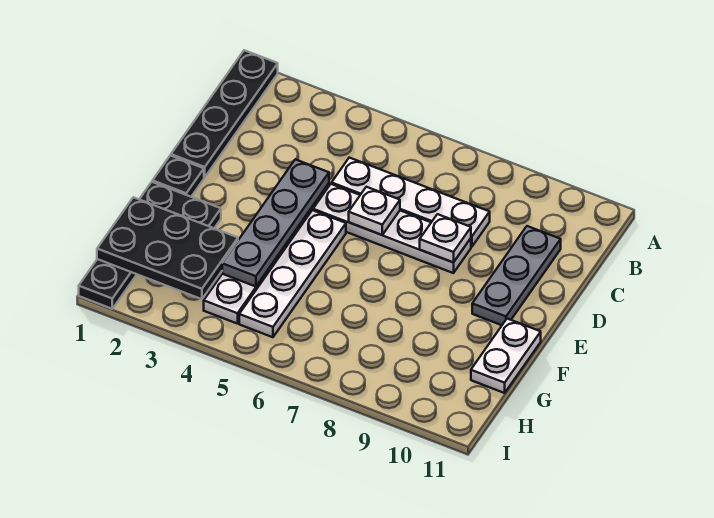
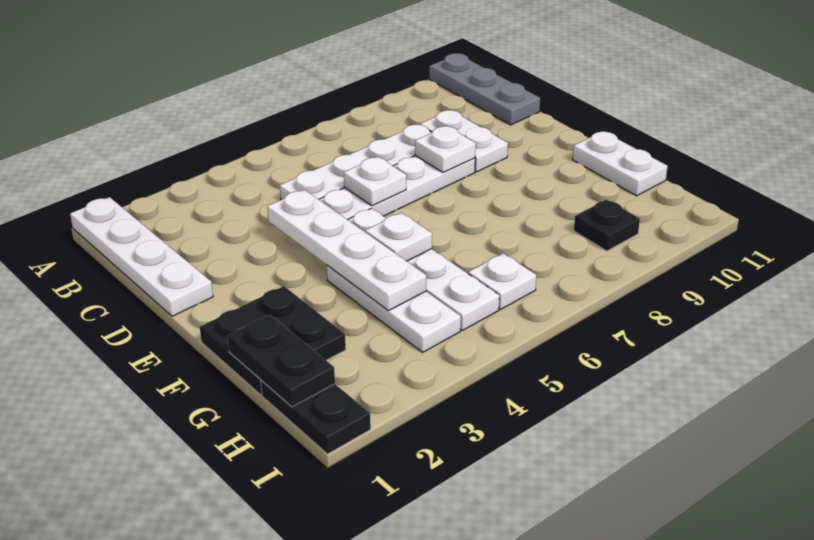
black plate A1:D1 level 1 -> white plate A1:D1 level 1
none -> white plate C9:D9 level 1
grey plate C10:E10 level 1 -> grey plate A11:C11 level 1
grey plate D4:G4 level 2 -> white plate D4:G4 level 2
black plate E1 level 1 -> black plate H9 level 1
none -> white plate F5 level 2
black plate G1:H3 level 2 -> black plate G1:H1 level 2
none -> white plate H6 level 1

